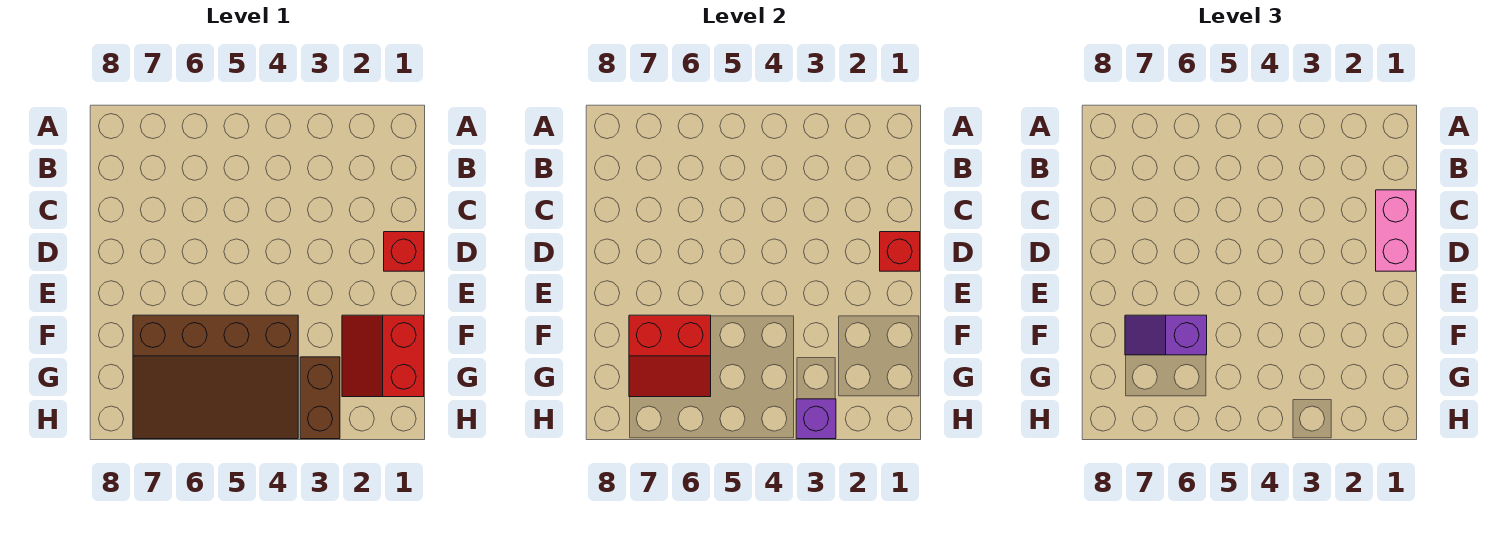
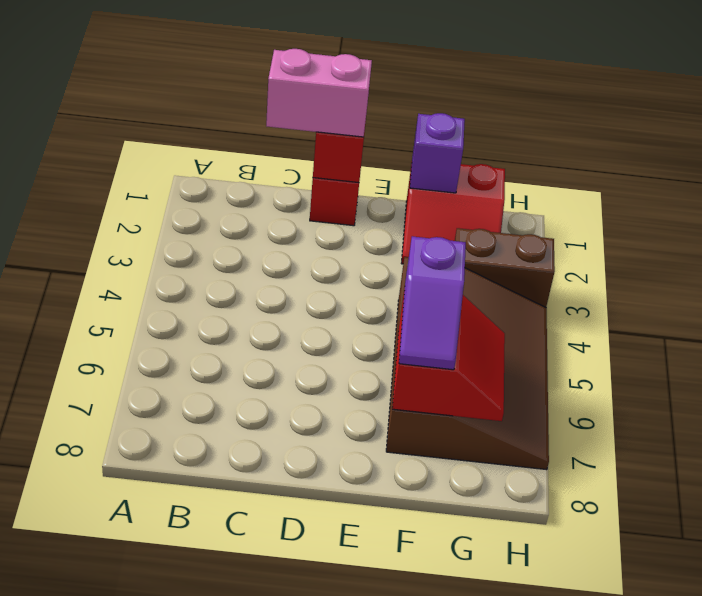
purple brick H3 level 2 -> purple brick F1 level 2

